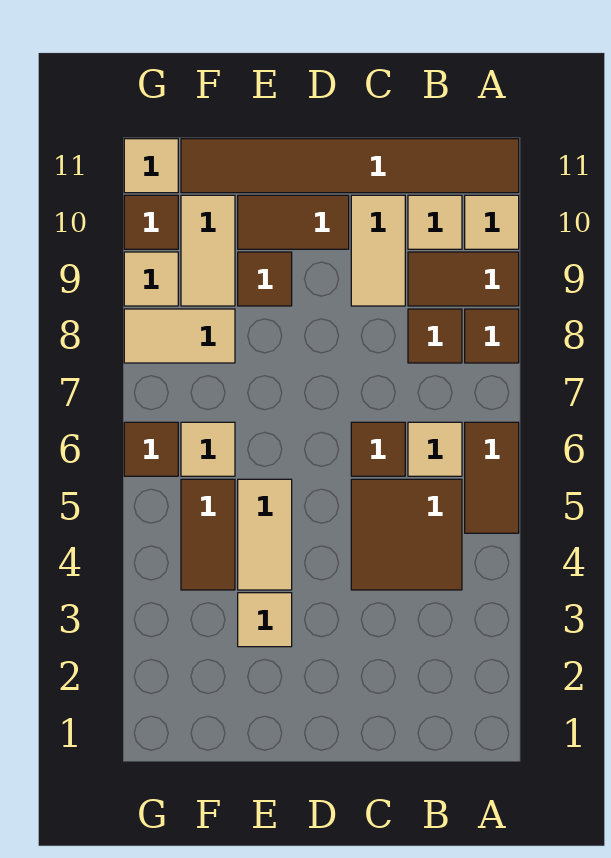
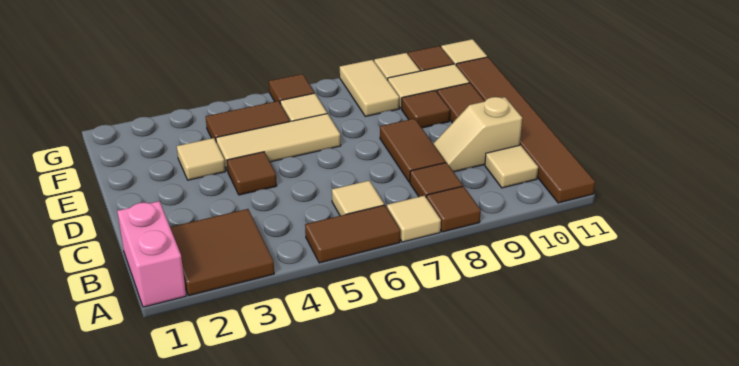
none -> pink brick A1:B1 level 1
brown tile A9:B9 level 1 -> brown tile C8:D8 level 1
tan tile A10 level 1 -> tan tile A7 level 1
brown tile B4:C5 level 1 -> brown tile A2:B3 level 1
brown tile C6 level 1 -> brown tile D4 level 1
tan tile C9:C10 level 1 -> tan slope C9:C10 level 1 top 10
tan tile E4:E5 level 1 -> tan tile E4:E6 level 1

